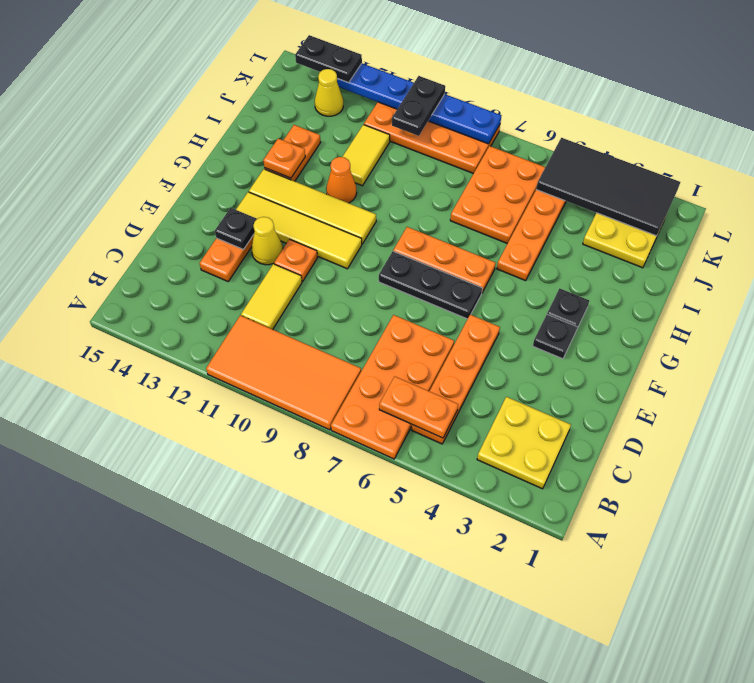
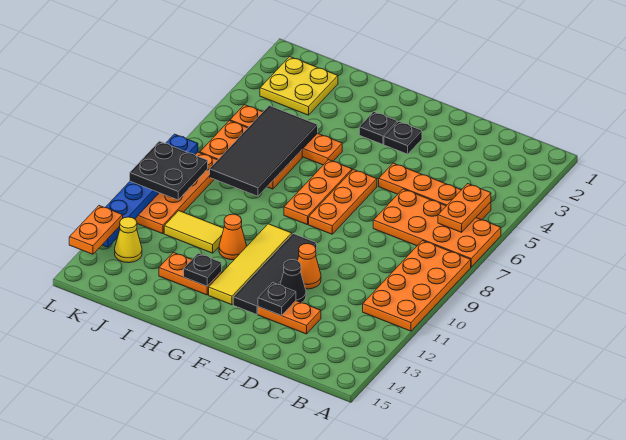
orange tile A8:B11 level 1 -> orange plate A8:B11 level 1
yellow plate B2:C3 level 1 -> none
yellow tile C11:D11 level 1 -> none
orange plate E11 level 1 -> orange cone E11 level 1
yellow cone E12 level 1 -> black cone E12 level 1
black plate F6:F8 level 1 -> orange plate F6:F8 level 1
yellow tile F10:F13 level 1 -> black tile F10:F13 level 1
orange plate H13 level 2 -> black plate H13 level 2
black tile K2:L5 level 2 -> black tile I5:J8 level 2
black plate K10:L10 level 3 -> black plate K9:L10 level 3
black plate L13:L14 level 3 -> orange plate L13:L14 level 3

